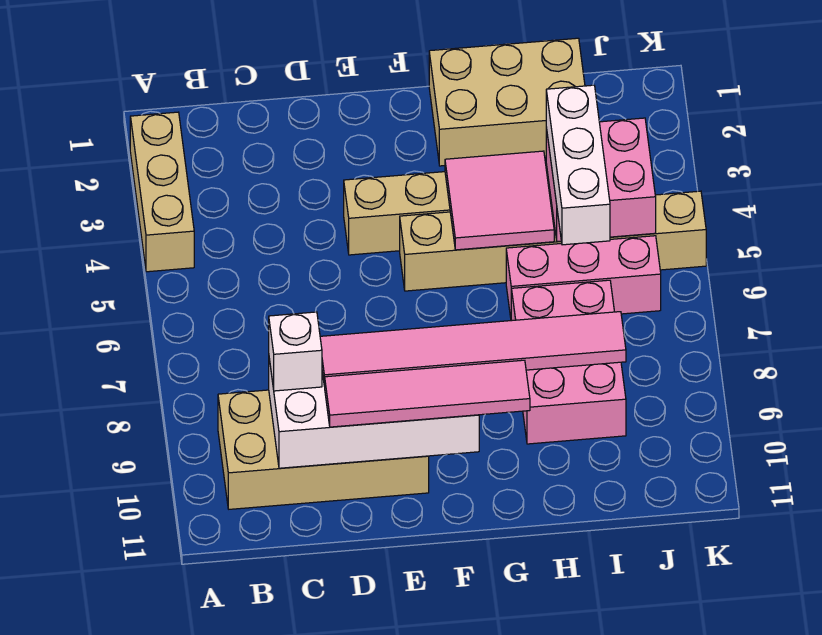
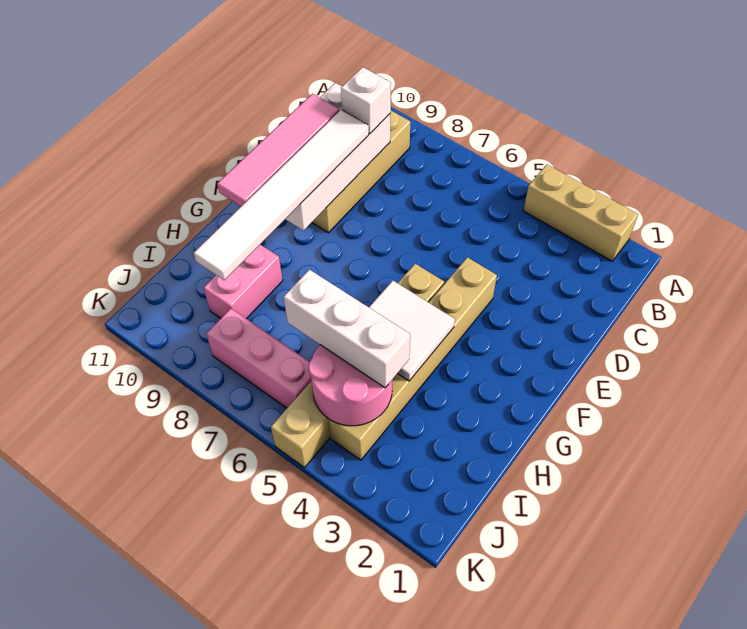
pink tile D9:I9 level 3 -> white tile D9:I9 level 3
tan brick G1:I2 level 1 -> none
pink tile G4:H5 level 2 -> white tile G4:H5 level 2
pink brick H6:J6 level 1 -> pink brick J6:J8 level 1
pink brick H7:I9 level 1 -> pink brick H9:I9 level 1
pink brick I4:J5 level 2 -> pink round brick I4:J5 level 2

